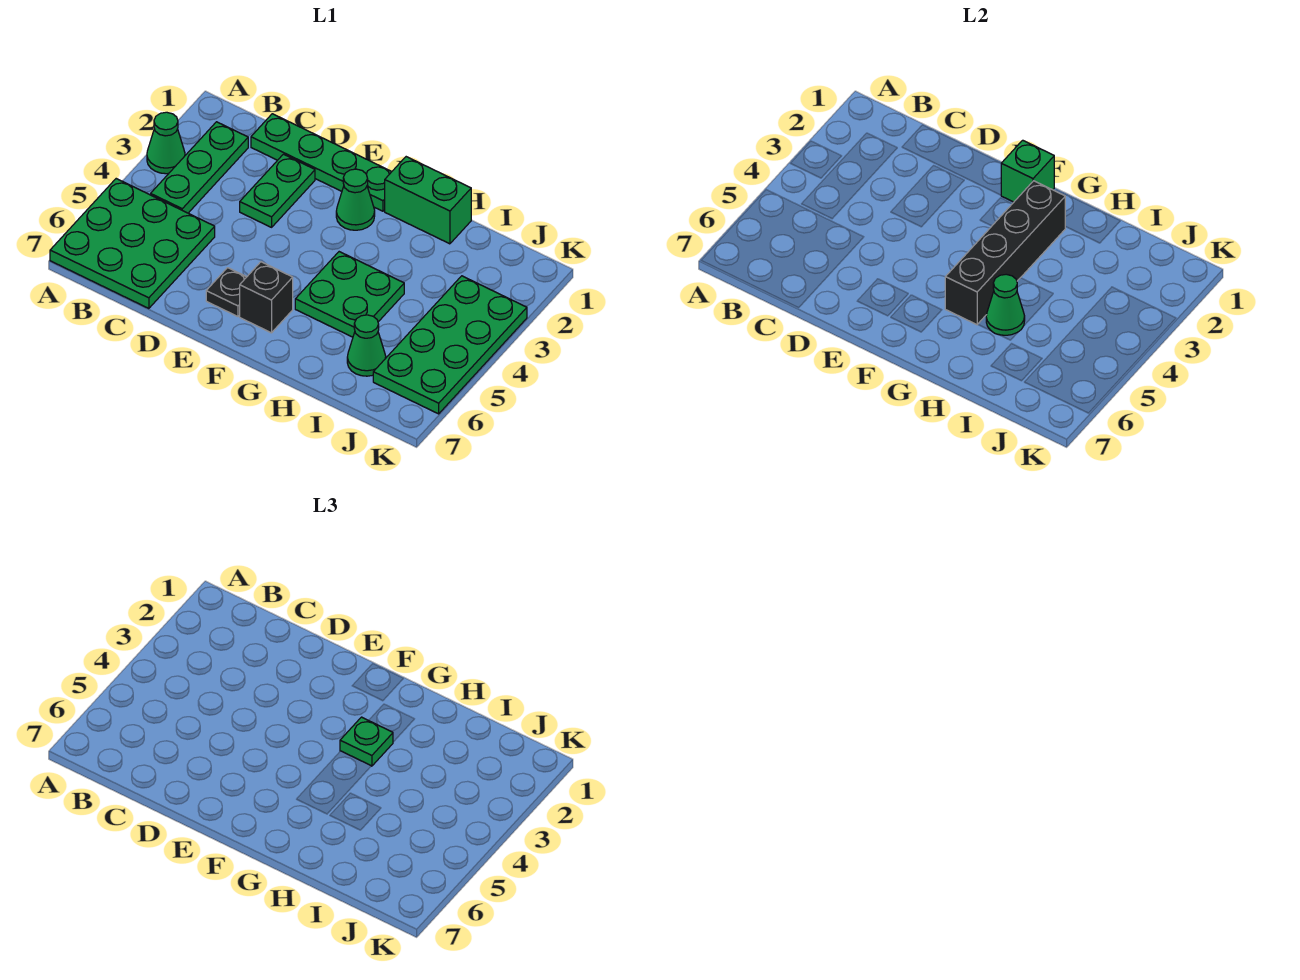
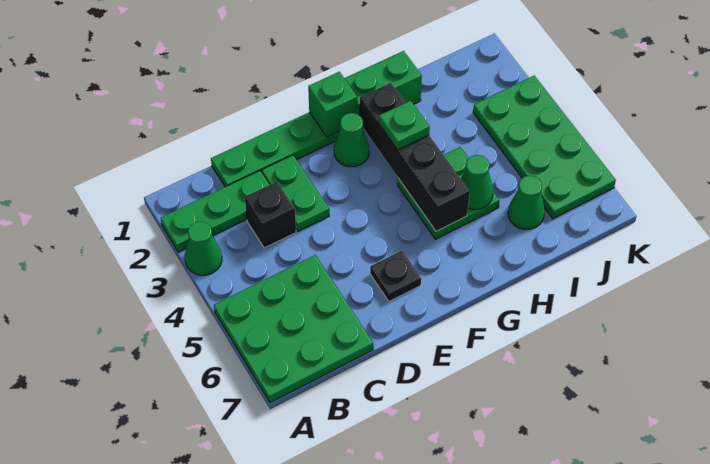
green plate B2:B4 level 1 -> green plate A2:C2 level 1
black brick F6 level 1 -> black brick C3 level 1

